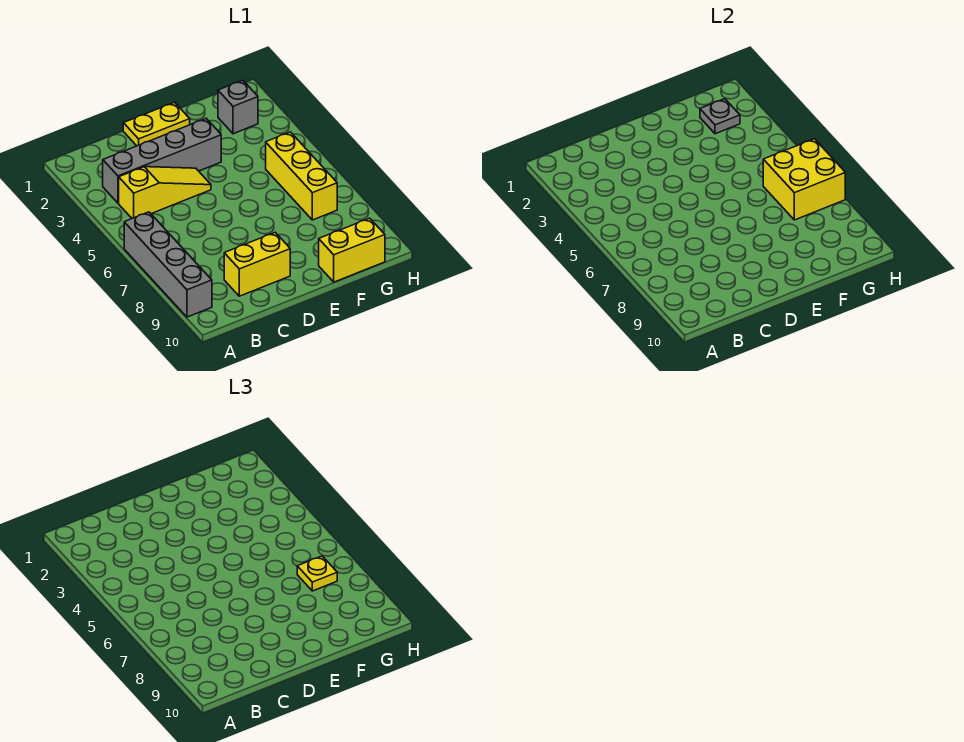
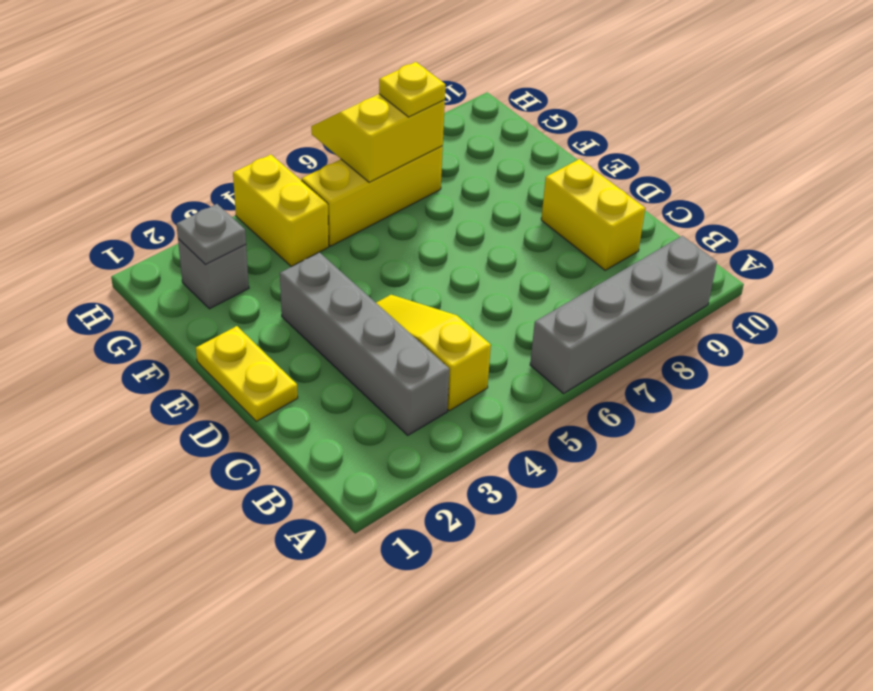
yellow brick F10:G10 level 1 -> yellow brick G4:H4 level 1
yellow brick G6:H7 level 2 -> yellow slope G6:H7 level 2 top G

